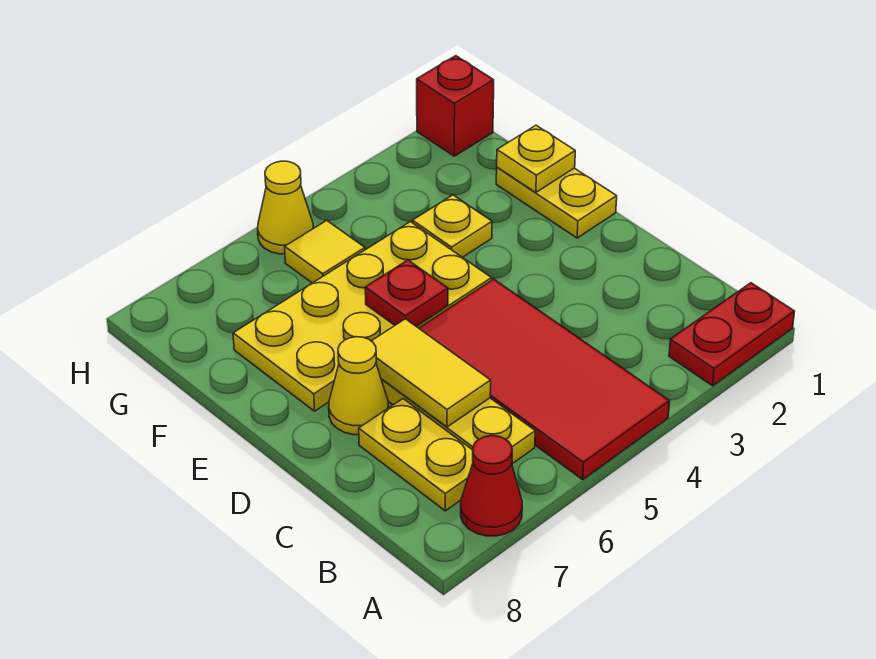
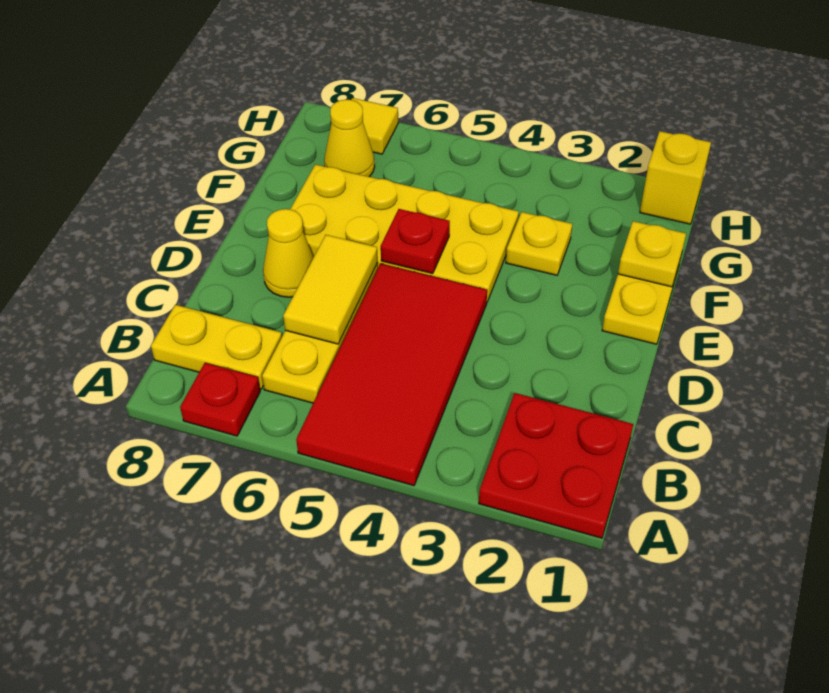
red plate A1:A2 level 1 -> red plate A1:B2 level 1
red cone A7 level 1 -> red plate A7 level 1
yellow plate B7:C7 level 1 -> yellow plate B7:B8 level 1
yellow tile G5 level 1 -> yellow tile H7 level 1
red brick H1 level 1 -> yellow brick H1 level 1
yellow cone H5 level 1 -> yellow cone G7 level 1

